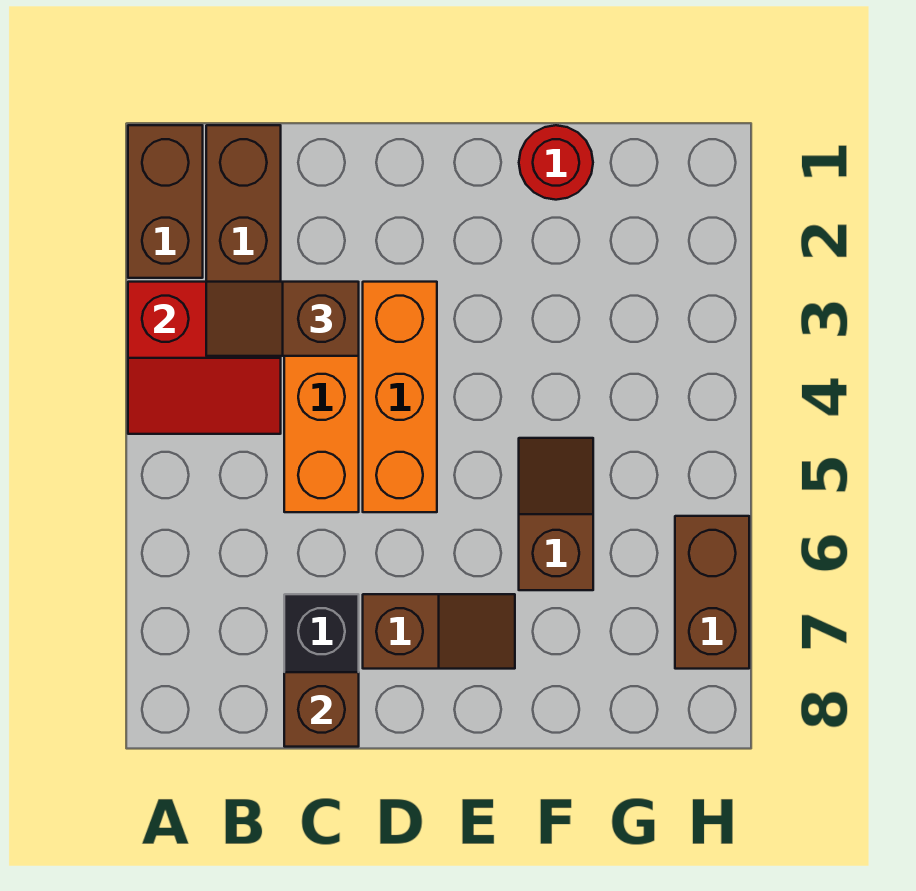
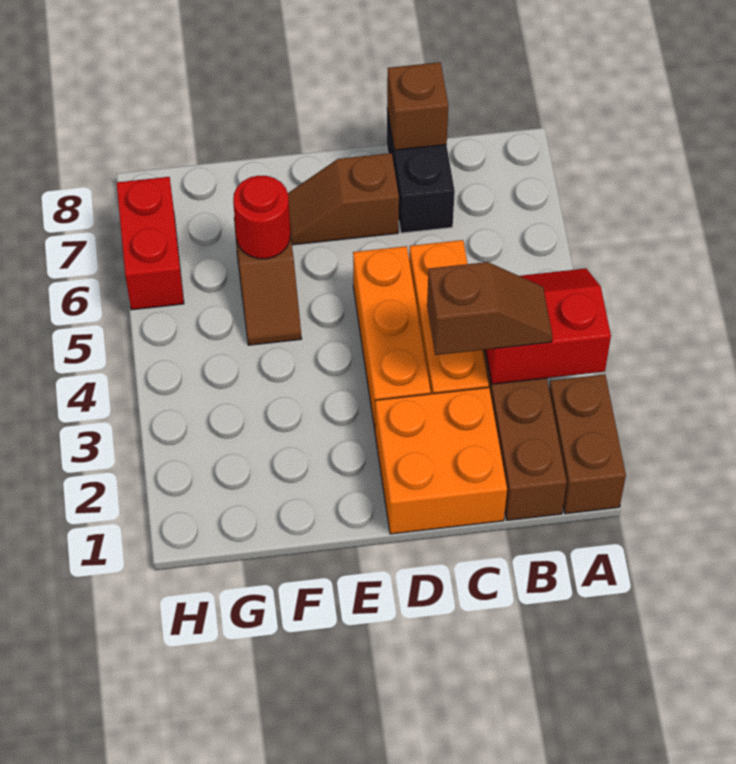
none -> orange brick C1:D2 level 1
red round brick F1 level 1 -> red round brick F6 level 2
brown brick H6:H7 level 1 -> red brick H6:H7 level 1

